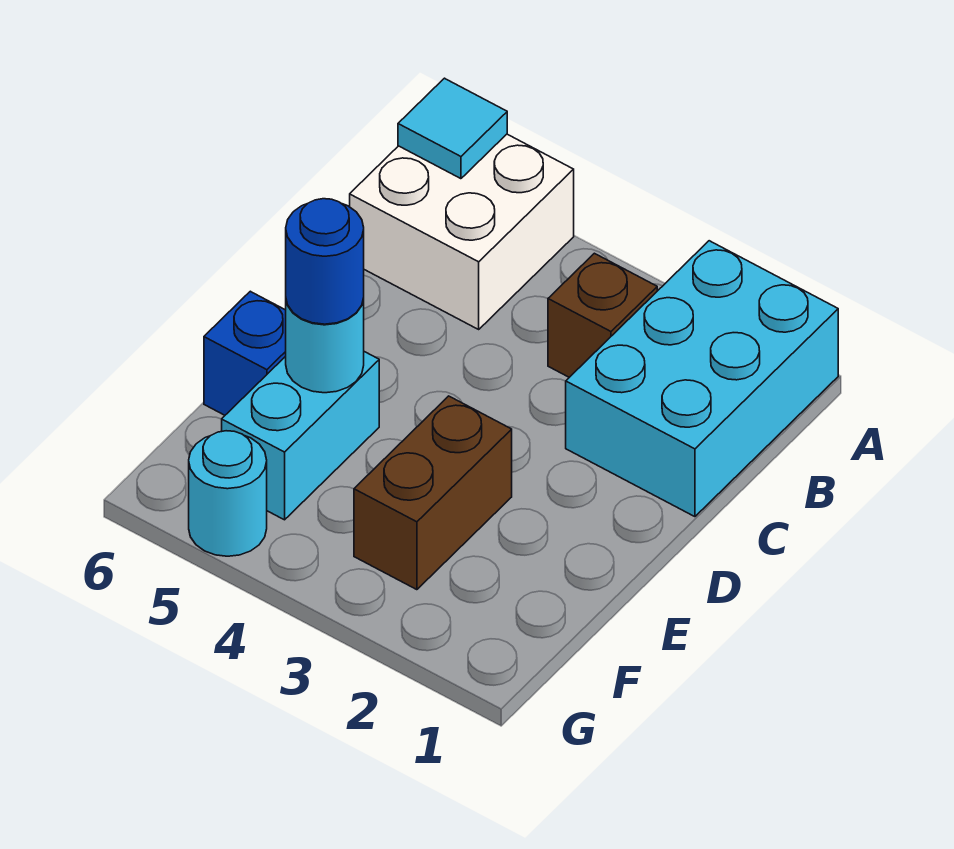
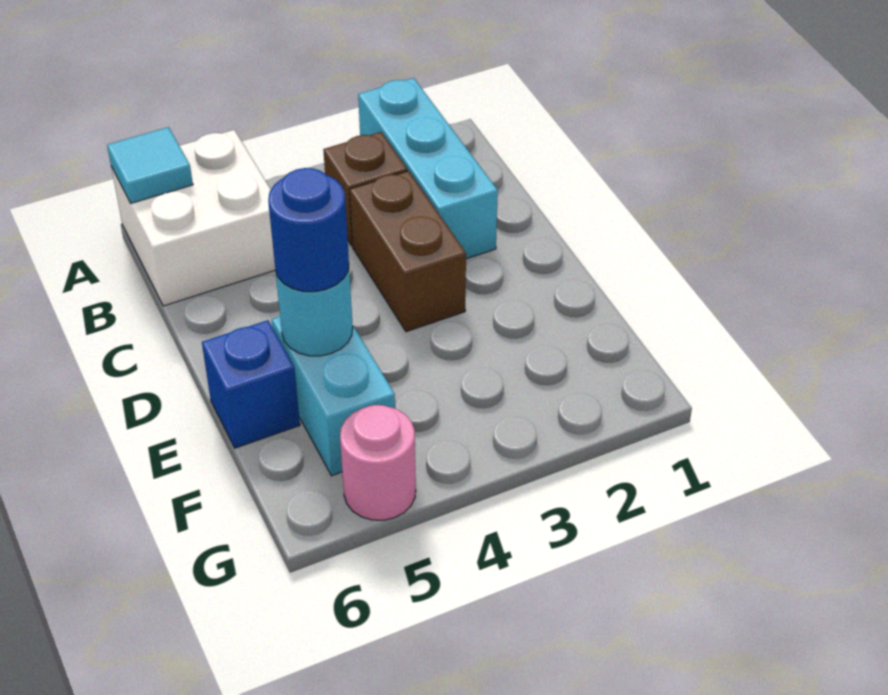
cyan brick A1:C2 level 1 -> cyan brick A2:C2 level 1
brown brick E3:F3 level 1 -> brown brick C3:D3 level 1
cyan round brick G5 level 1 -> pink round brick G5 level 1

